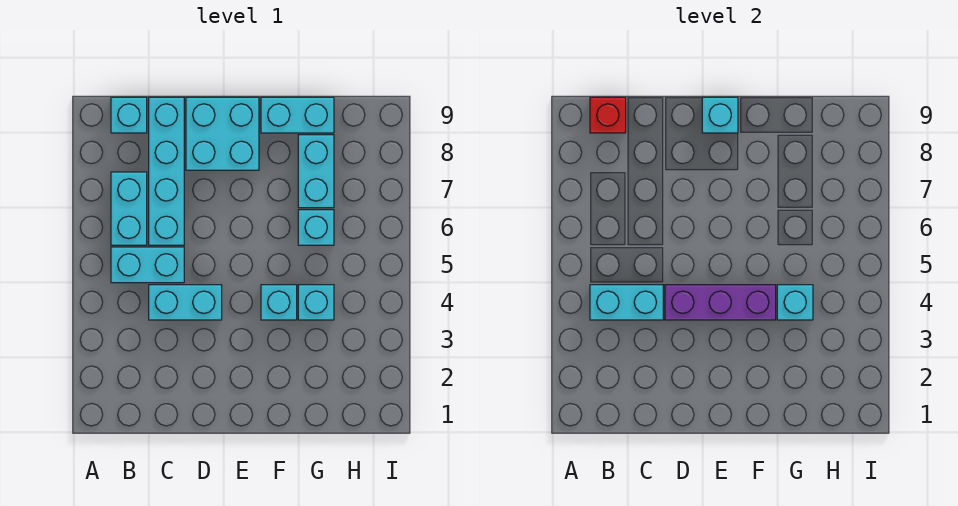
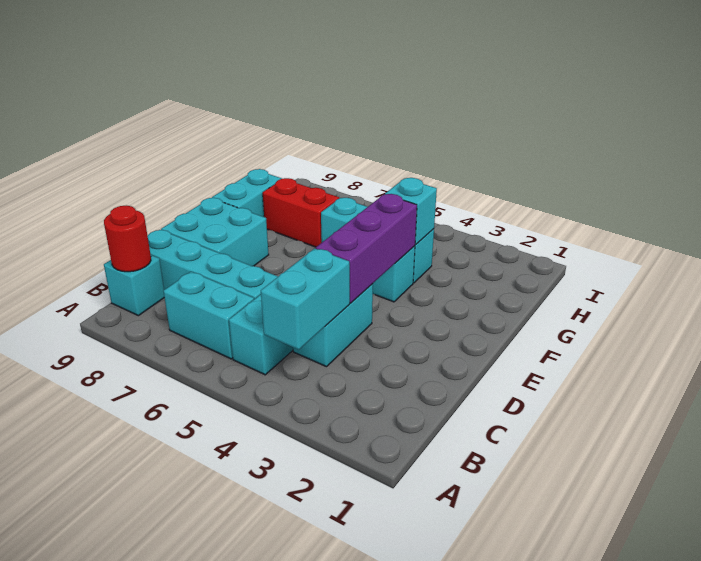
red brick B9 level 2 -> red round brick B9 level 2
cyan brick E9 level 2 -> none
cyan brick G7:G8 level 1 -> red brick G7:G8 level 1

